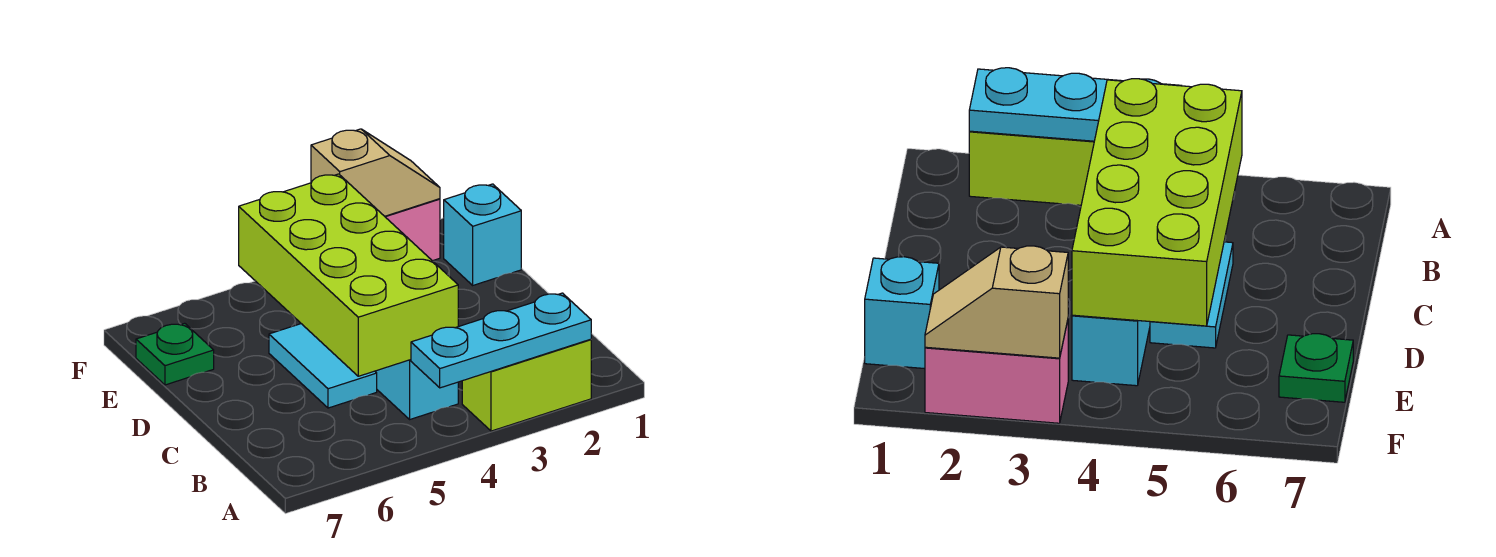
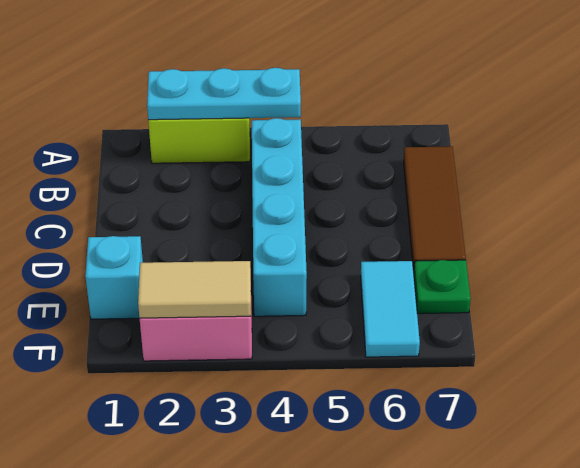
lime brick B4:E5 level 2 -> none
none -> brown tile B7:D7 level 1
cyan tile C5:D5 level 1 -> cyan tile E6:F6 level 1
tan slope F2:F3 level 2 top 3 -> tan tile F2:F3 level 2

